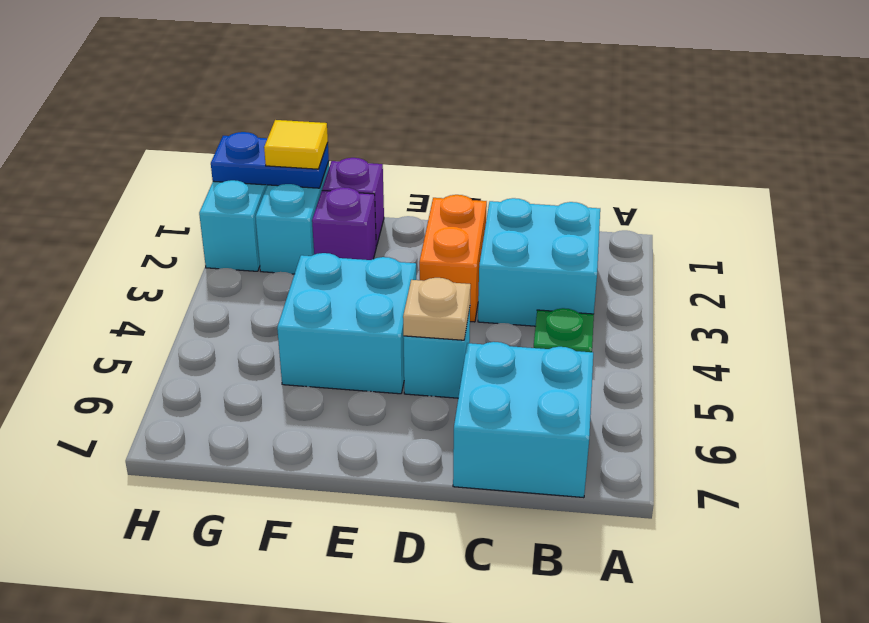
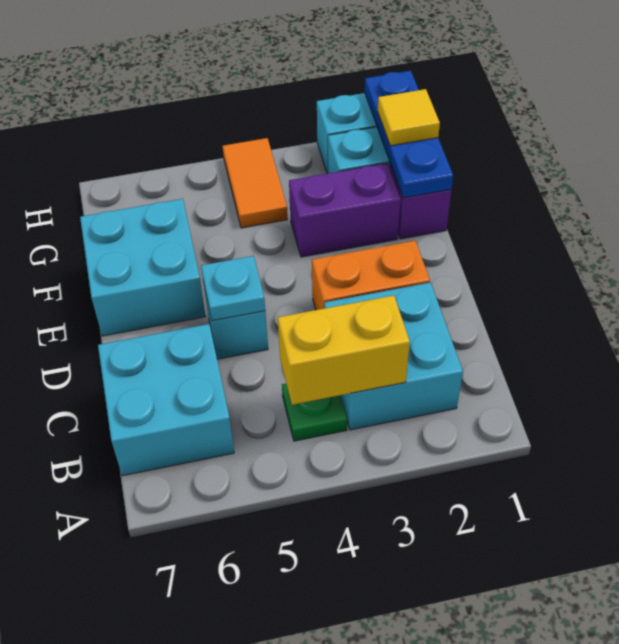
none -> yellow brick B3:B4 level 2
tan plate D5 level 2 -> cyan plate D5 level 2
cyan brick E4:F5 level 1 -> cyan brick E6:F7 level 1
purple brick F2 level 1 -> purple brick F2:F3 level 1
blue plate G1:H1 level 2 -> blue plate F1:H1 level 2
none -> orange tile G4:H4 level 1

